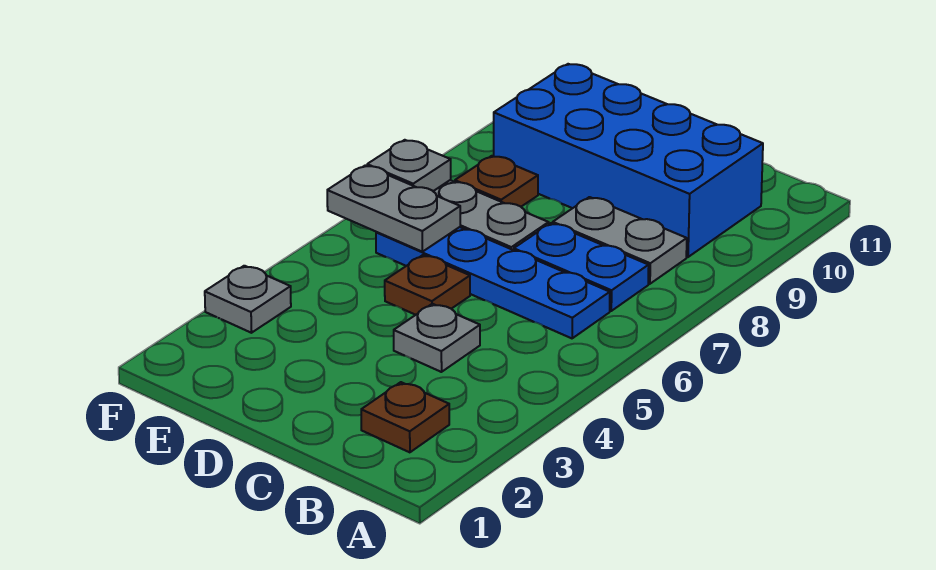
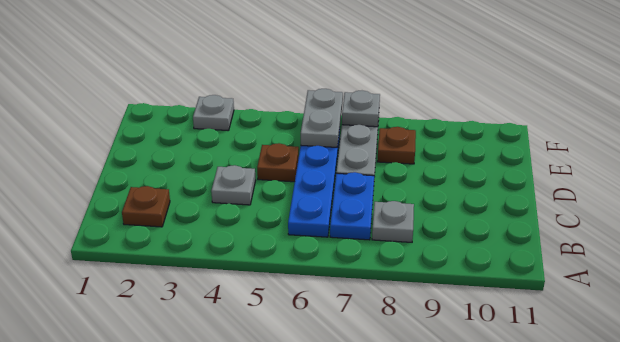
grey plate B8:C8 level 1 -> grey plate B8 level 1
blue brick B9:E10 level 1 -> none

